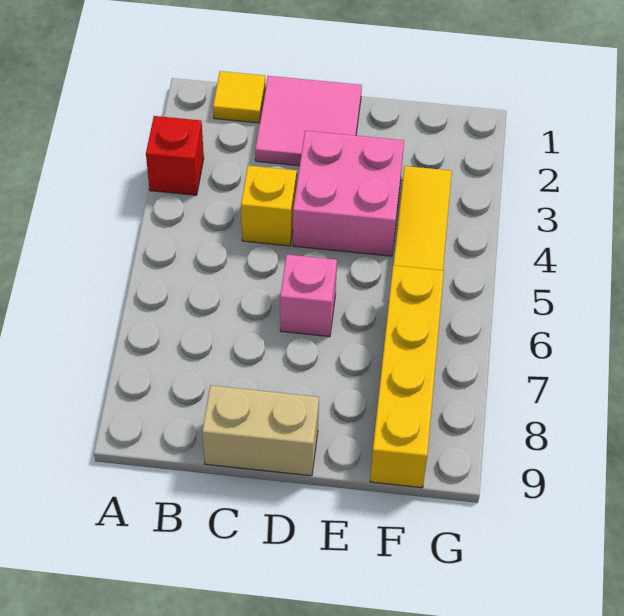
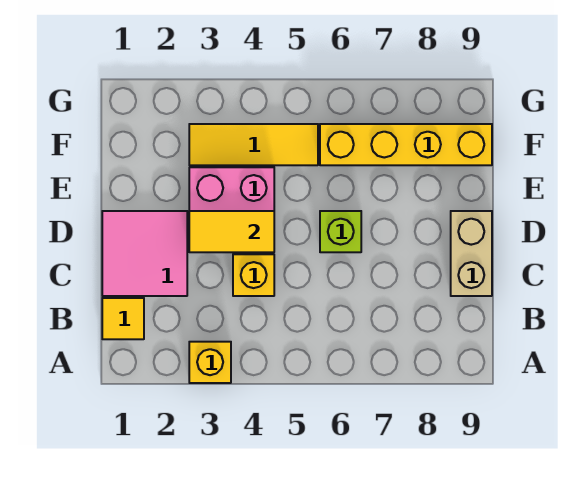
red brick A3 level 1 -> yellow brick A3 level 1
none -> yellow tile D3:D4 level 2
pink brick D6 level 1 -> lime brick D6 level 1

